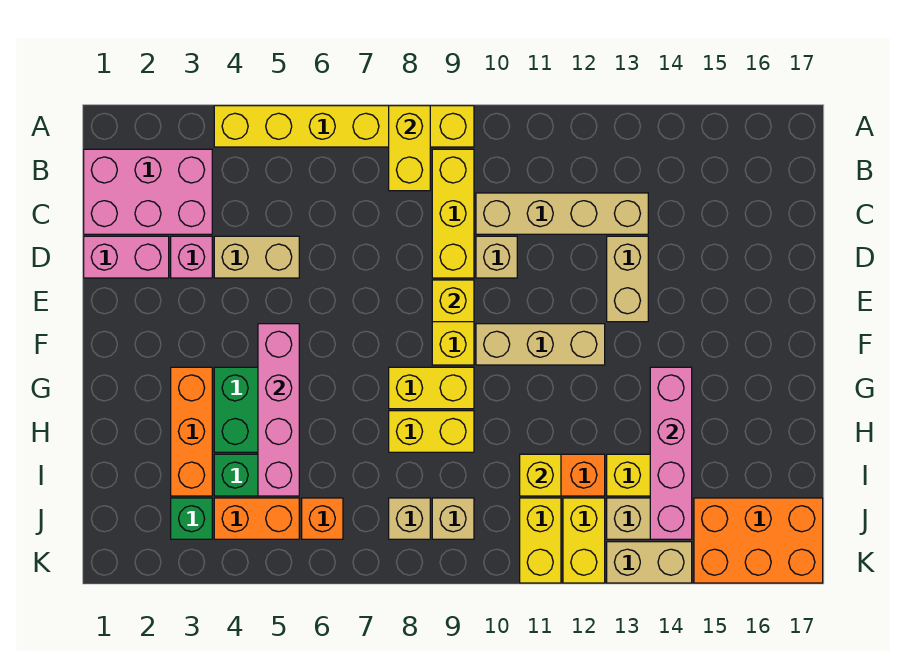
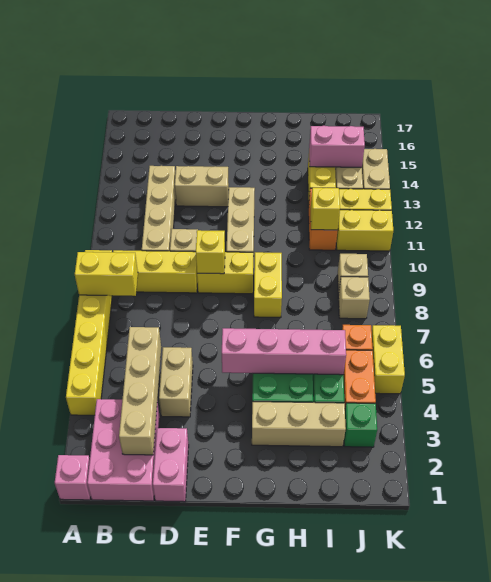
none -> tan brick C2:C5 level 2
pink brick D3 level 1 -> pink brick A1 level 1
orange brick G3:I3 level 1 -> tan brick G3:I3 level 1
pink brick G14:J14 level 2 -> pink brick I14:J14 level 2
yellow brick H8:H9 level 1 -> yellow brick K5:K6 level 1
orange brick J15:K17 level 1 -> none

